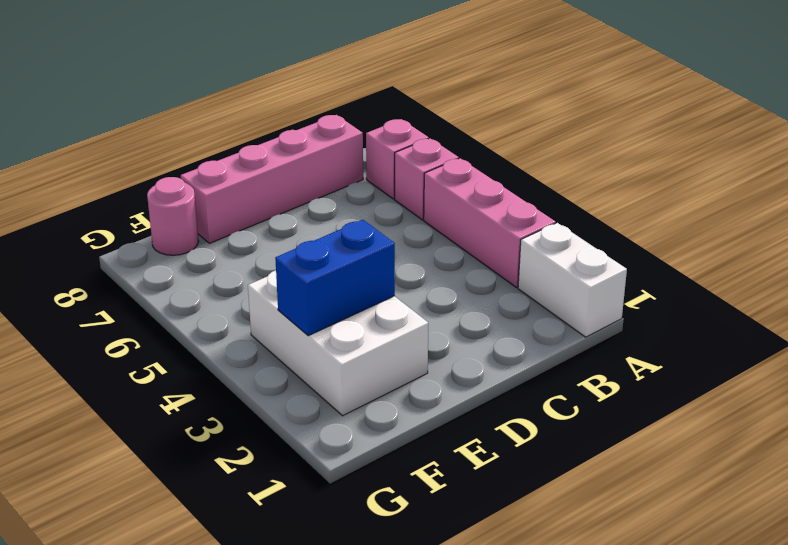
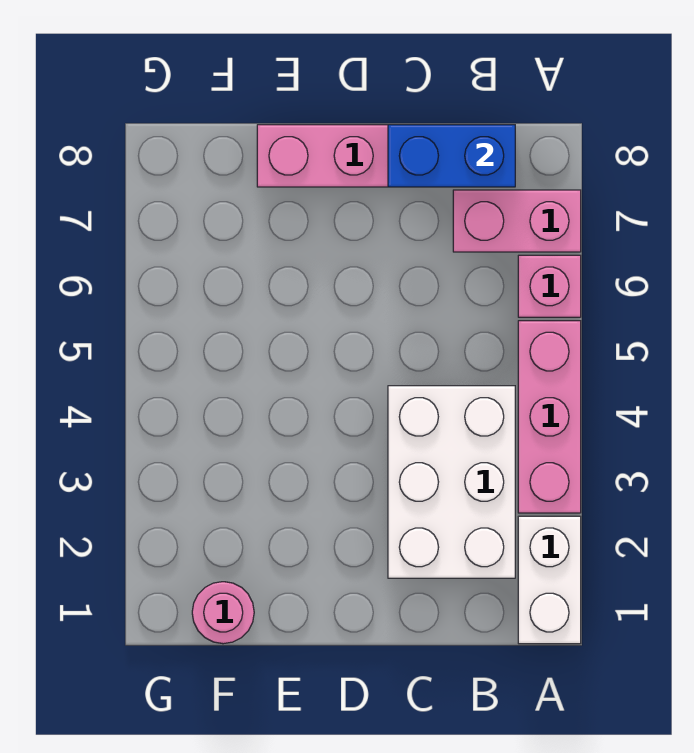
pink brick A7 level 1 -> pink brick A7:B7 level 1
white brick E2:F4 level 1 -> white brick B2:C4 level 1
blue brick E3:F3 level 2 -> blue brick B8:C8 level 2
pink round brick F8 level 1 -> pink round brick F1 level 1

